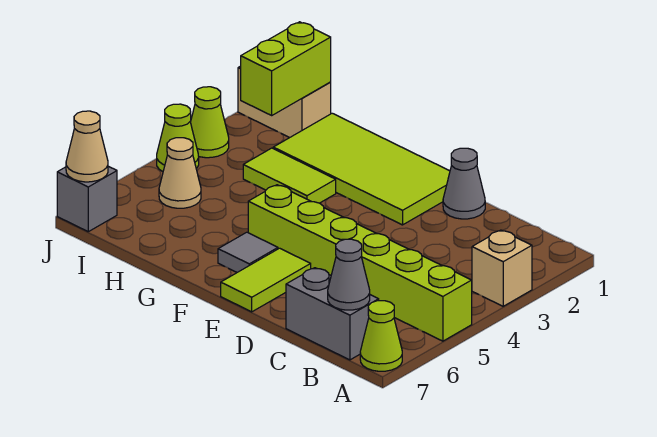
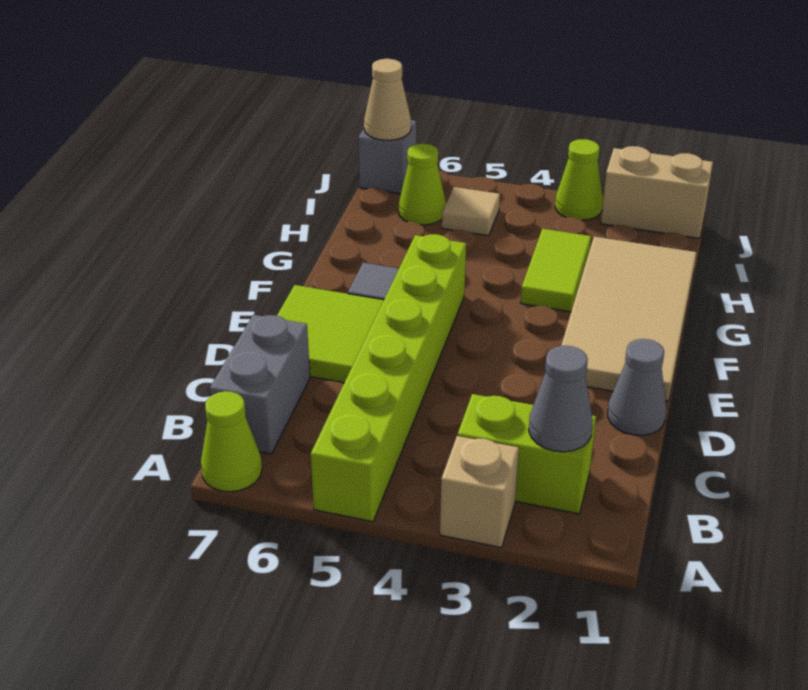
grey cone B7 level 2 -> grey cone B2 level 2
lime tile E1:H2 level 1 -> tan tile E1:H2 level 1
lime tile E6:E7 level 1 -> lime tile D6:E7 level 1
tan brick I1:J1 level 1 -> tan brick J1:J2 level 1
lime brick I1:I2 level 2 -> lime brick B2:B3 level 1
tan cone I5 level 1 -> tan tile I5 level 1
lime cone J4 level 1 -> lime cone I6 level 1

